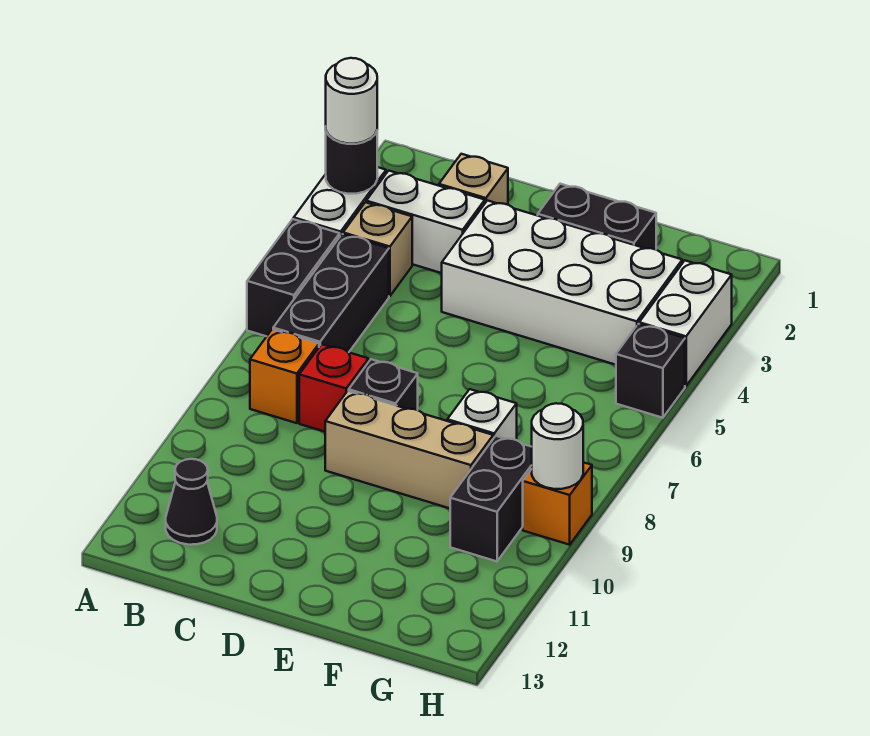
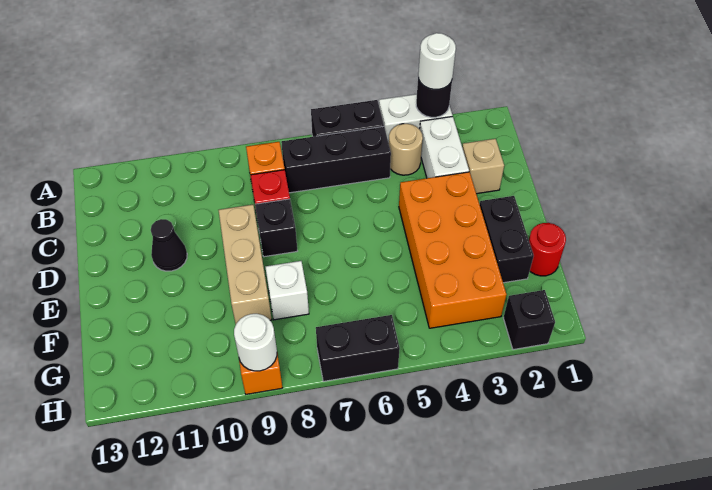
tan brick B4 level 1 -> tan round brick B4 level 1
black cone B12 level 1 -> black cone D11 level 1
white brick D3:G4 level 1 -> orange brick D3:G4 level 1
none -> red round brick F1 level 1
black brick G9:G10 level 1 -> black brick H6:H7 level 1
white brick H3:H4 level 1 -> none
black brick H5 level 1 -> black brick H2 level 1

